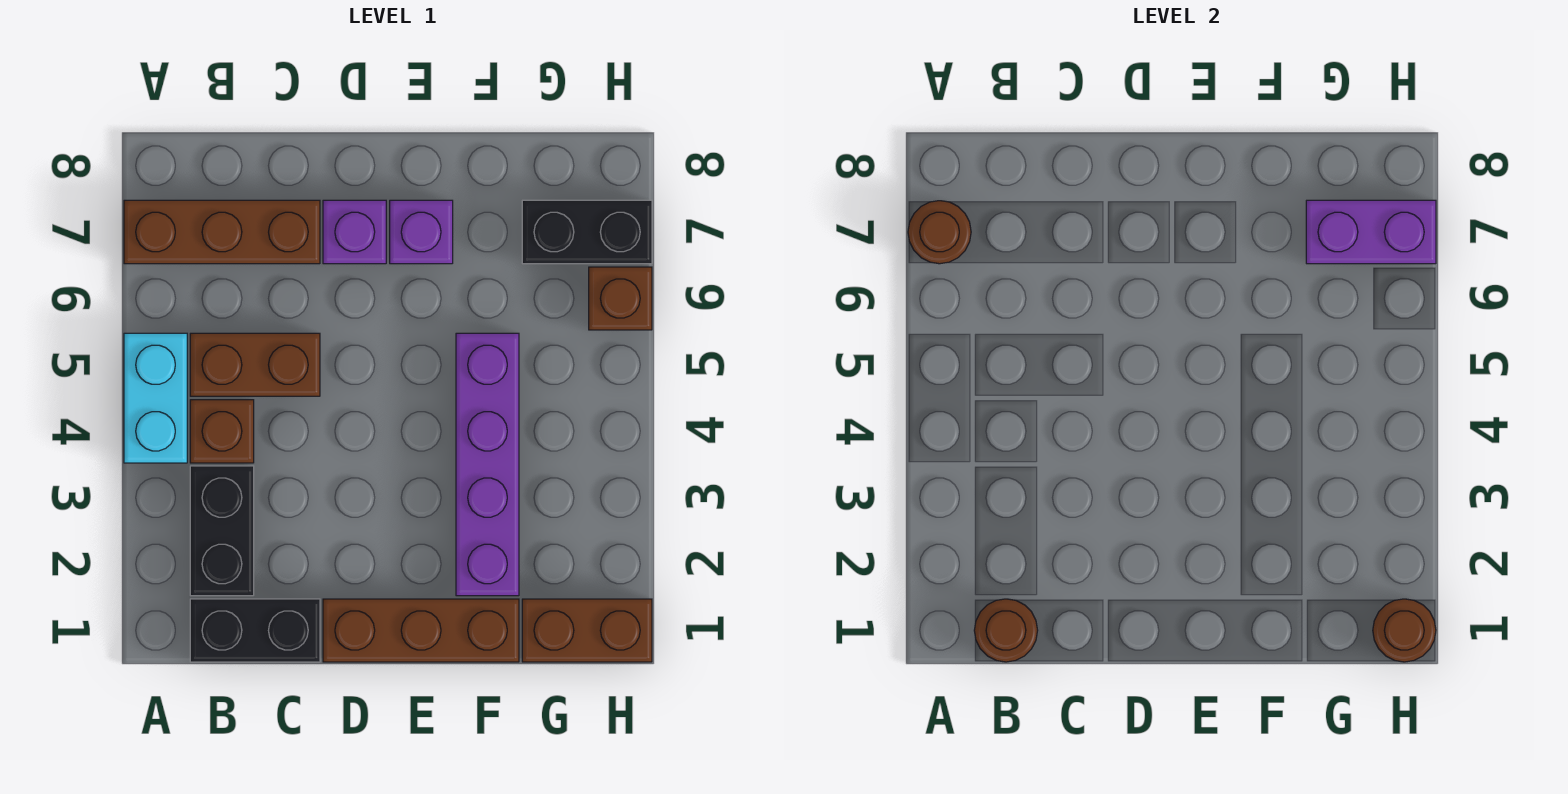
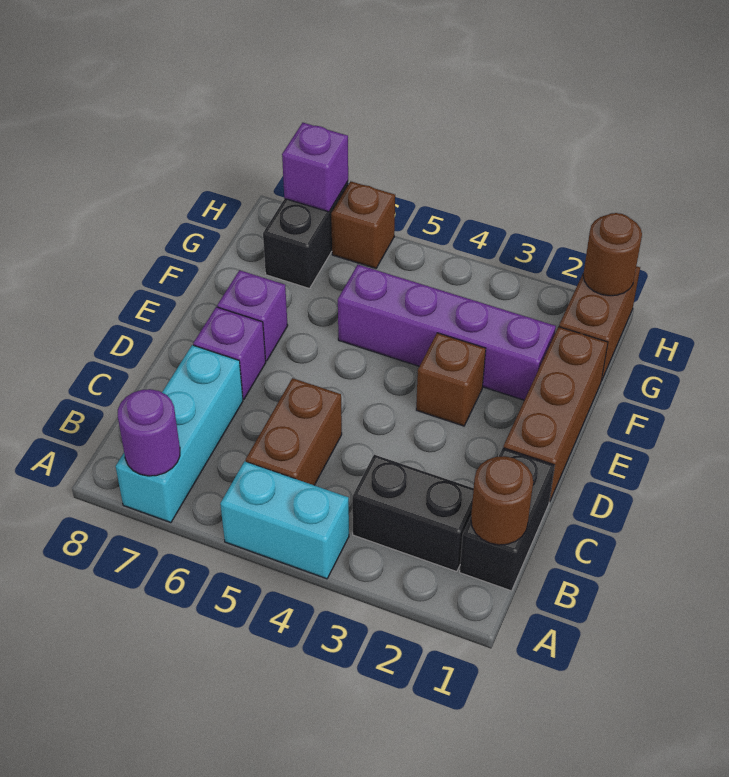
brown brick A7:C7 level 1 -> cyan brick A7:C7 level 1
brown round brick A7 level 2 -> purple round brick A7 level 2
brown brick B4 level 1 -> brown brick E3 level 1
purple brick G7:H7 level 2 -> purple brick H7 level 2

